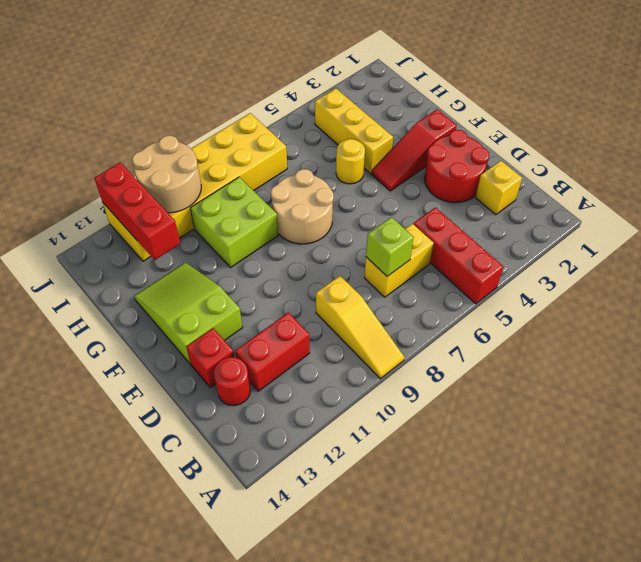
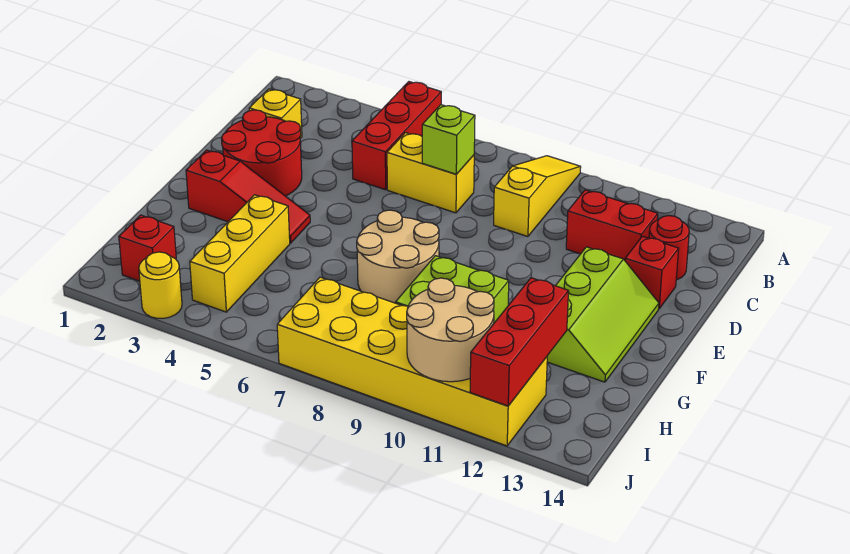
lime slope E12:G13 level 1 top E -> lime slope E12:G13 level 1 top 12
yellow round brick G5 level 1 -> yellow round brick J3 level 1
none -> red brick I2 level 1

